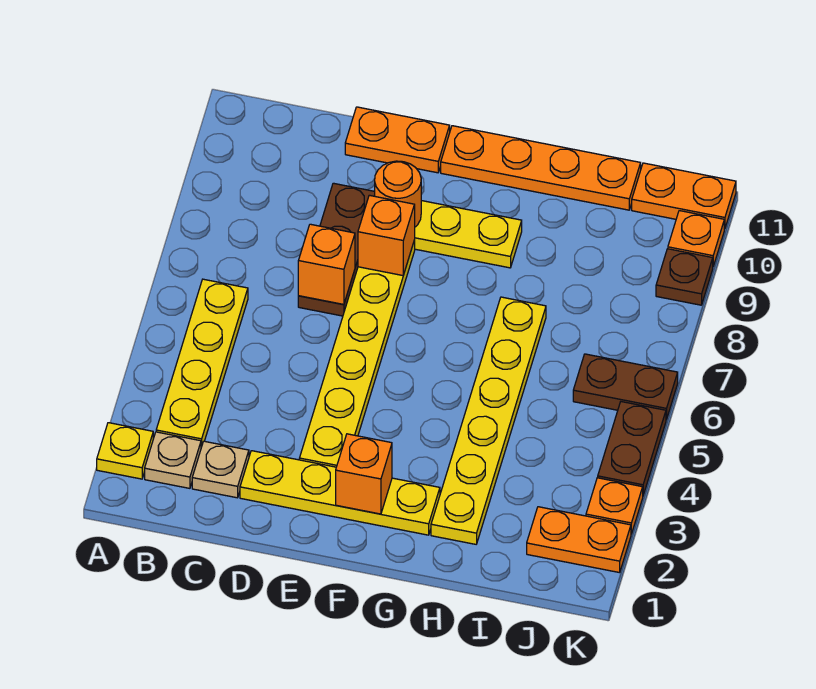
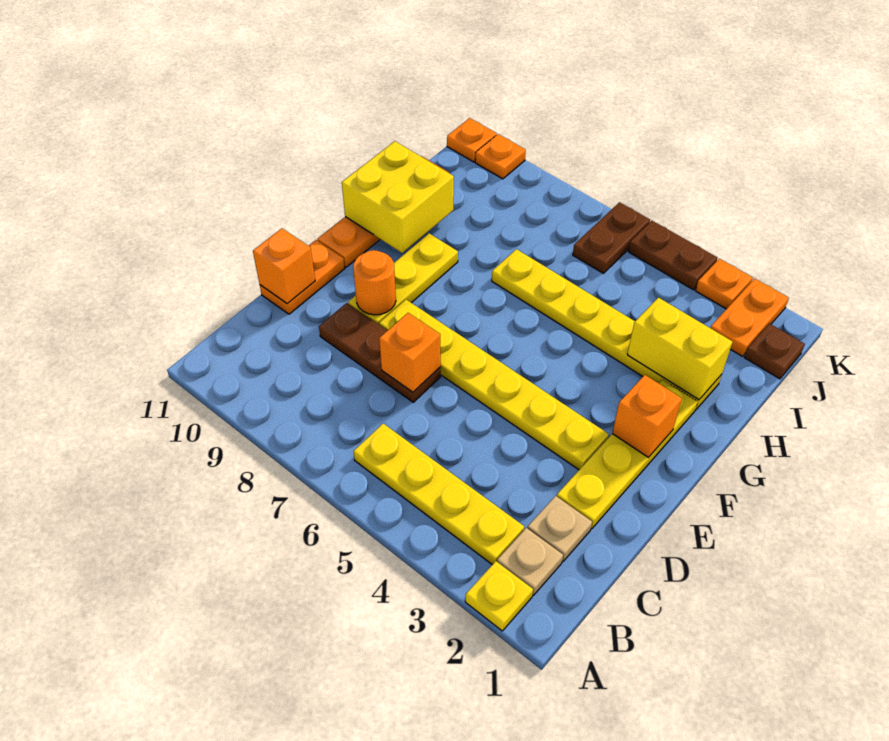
orange brick E8 level 2 -> orange brick D11 level 2
none -> yellow brick G10:H11 level 2
none -> yellow brick H2:H3 level 2
orange plate J11:K11 level 1 -> orange plate K11 level 1
brown plate K9 level 1 -> brown plate J1 level 1

